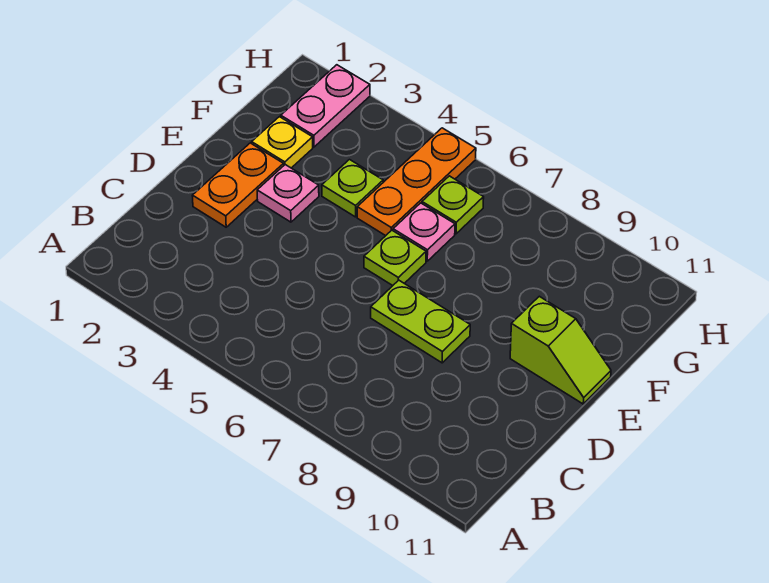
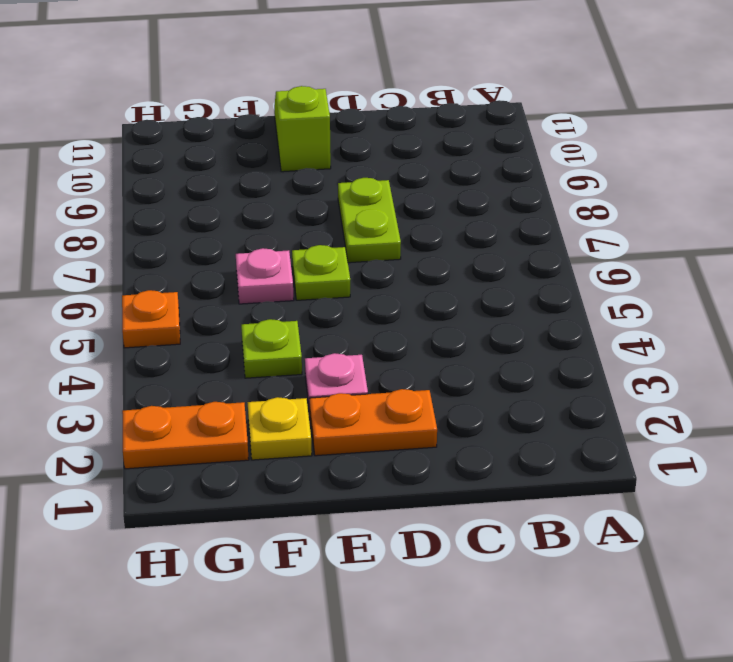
orange plate F5:H5 level 1 -> orange plate H5 level 1
pink plate G2:H2 level 1 -> orange plate G2:H2 level 1
lime plate G6 level 1 -> none

